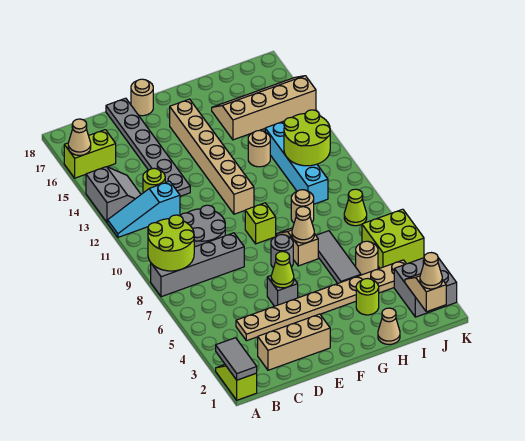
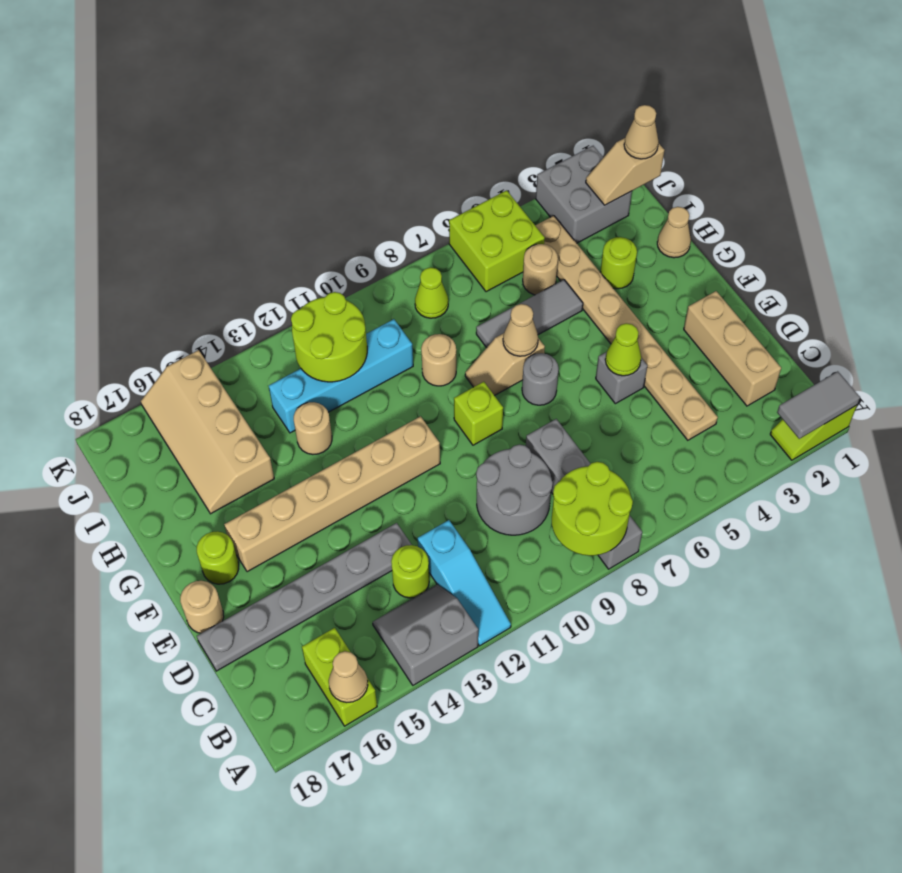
none -> lime round brick F17 level 1

